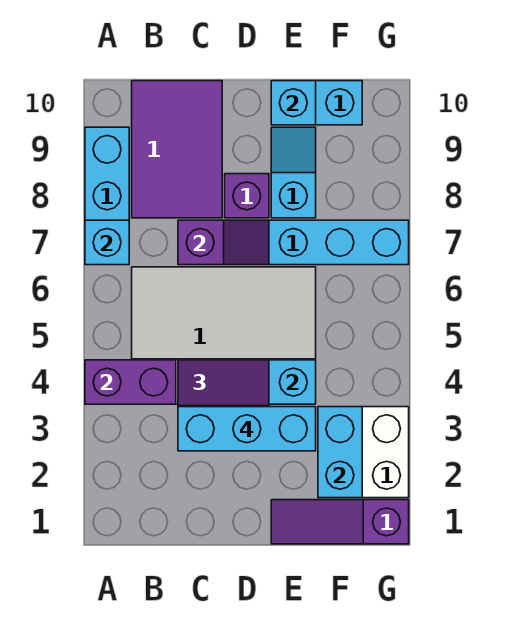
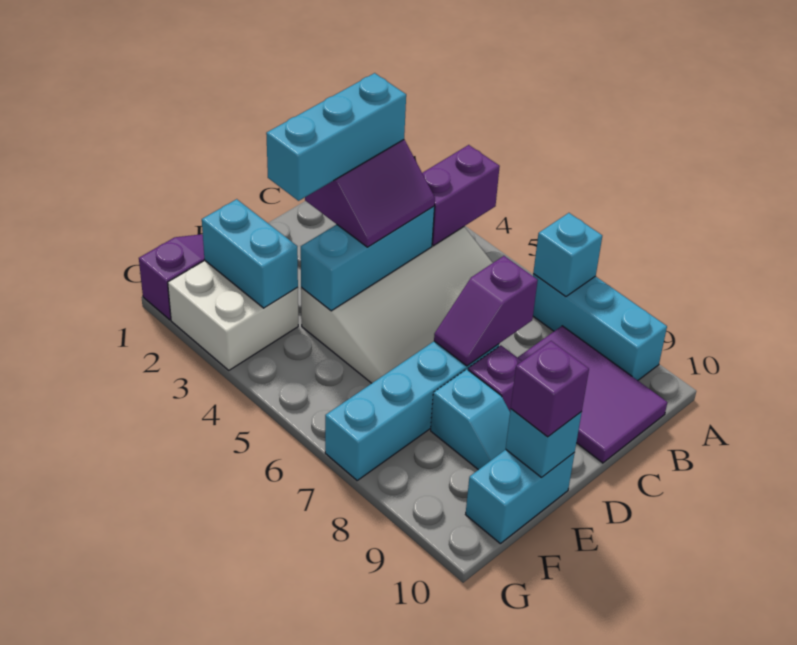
none -> purple brick E10 level 3

